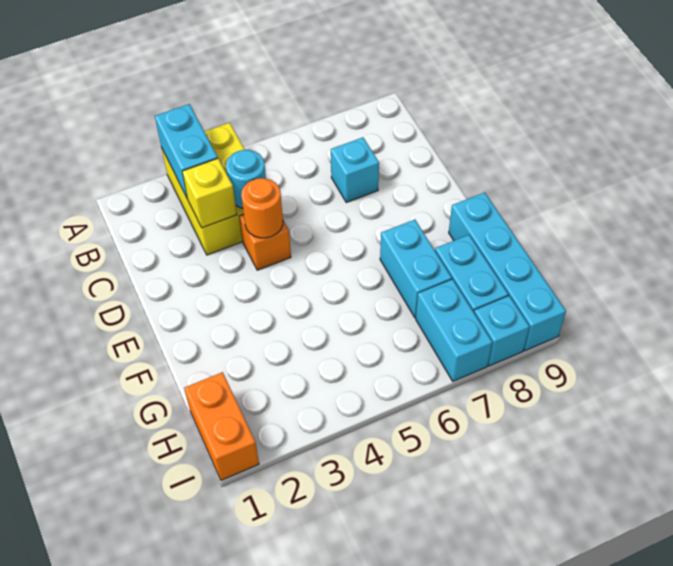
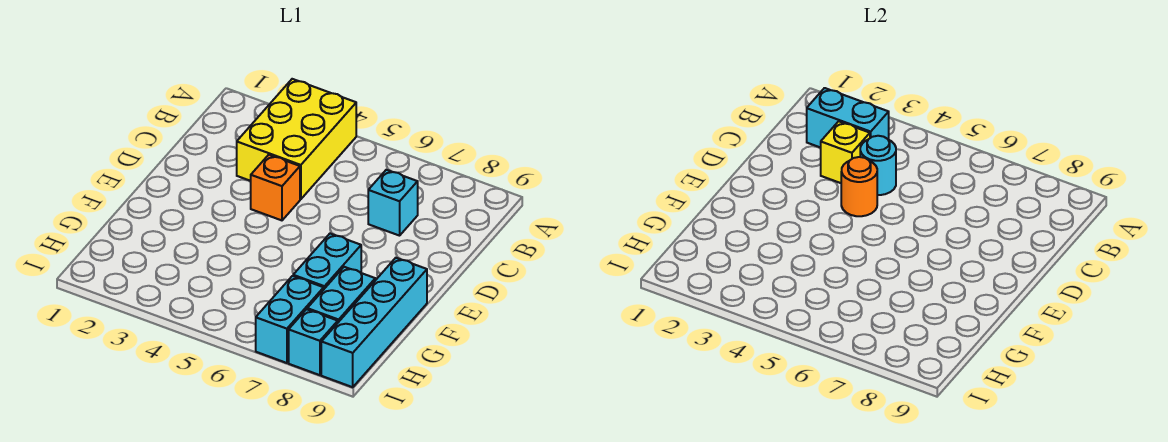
cyan brick A3:B3 level 2 -> cyan brick B2:B3 level 2
orange brick H1:I1 level 1 -> none

